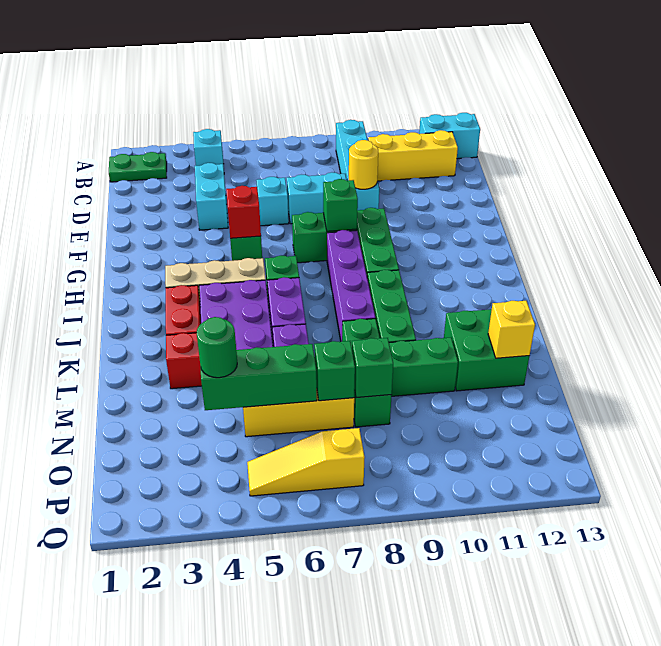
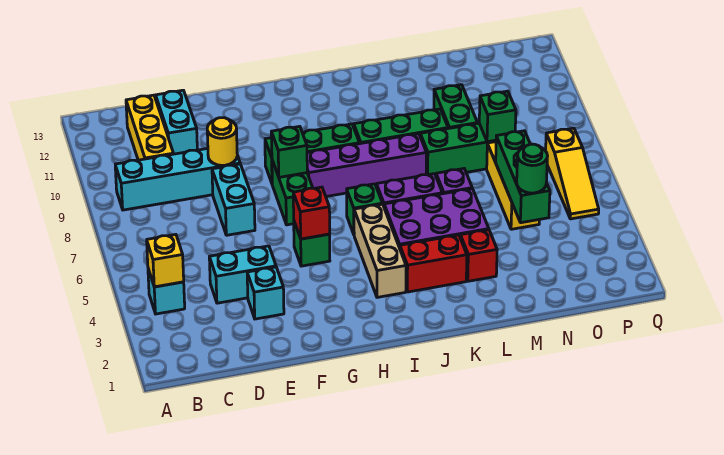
green plate B1:B2 level 1 -> none
cyan brick B12:B13 level 1 -> cyan brick D11:D12 level 1
cyan brick E6 level 1 -> cyan brick E3 level 1
green brick L11:M12 level 1 -> none
yellow brick M12 level 2 -> yellow brick B4 level 2
green brick N7 level 2 -> none

